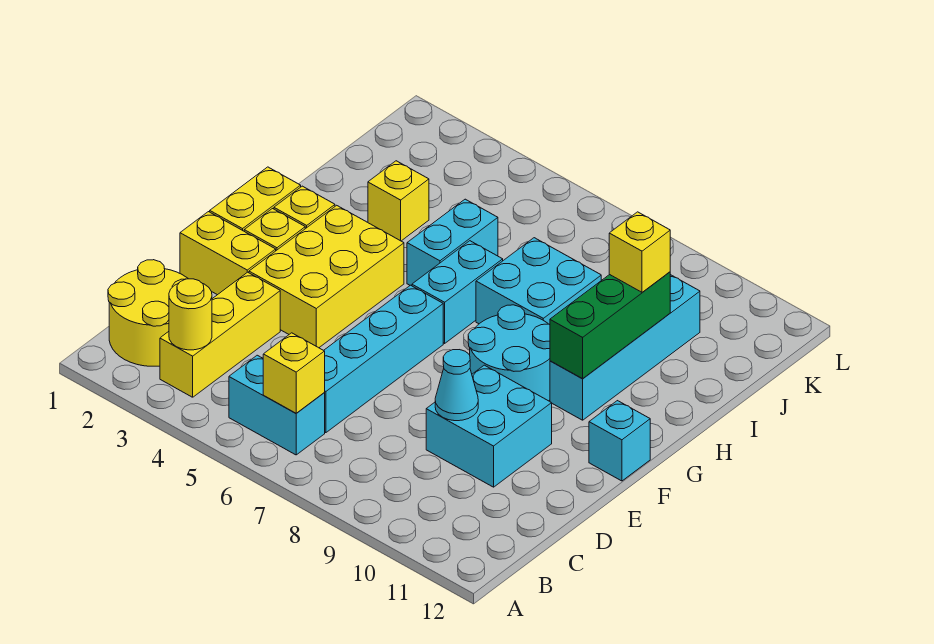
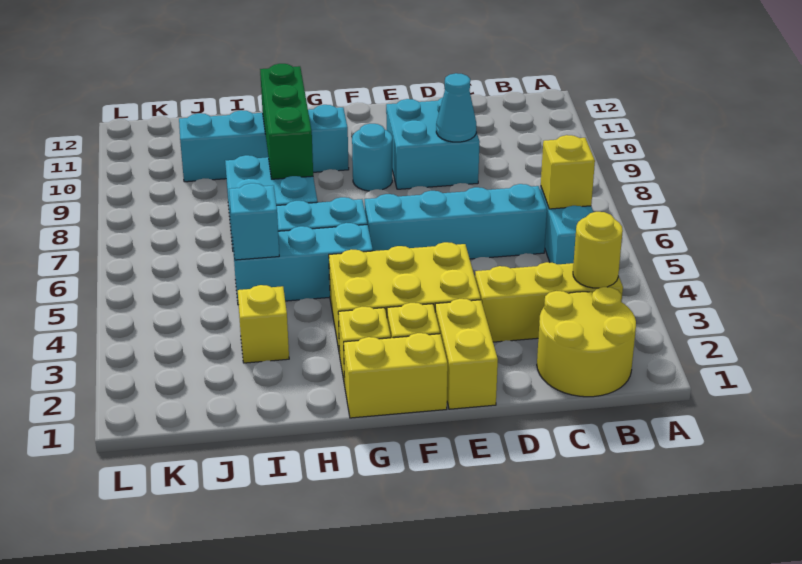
cyan round brick F8:G9 level 1 -> cyan round brick F9 level 1
cyan brick F12 level 1 -> cyan brick I5 level 2
green brick G10:I10 level 2 -> green brick H8:H10 level 2
cyan brick H5:I5 level 1 -> cyan brick G5:I5 level 1
yellow brick I10 level 3 -> none

